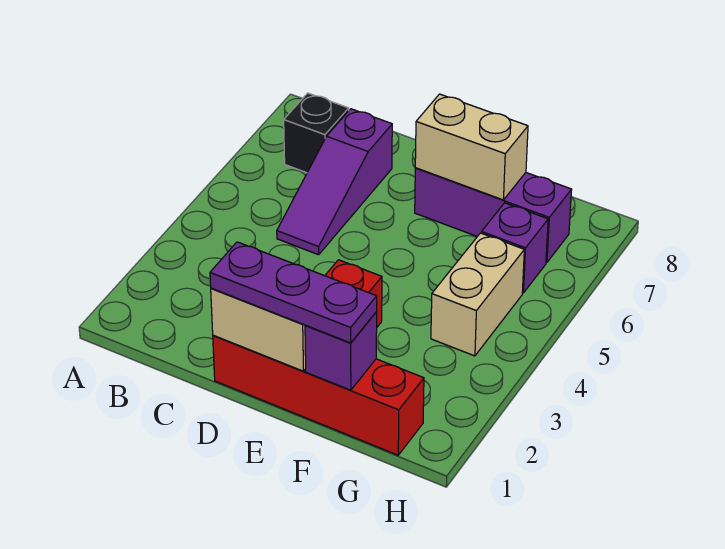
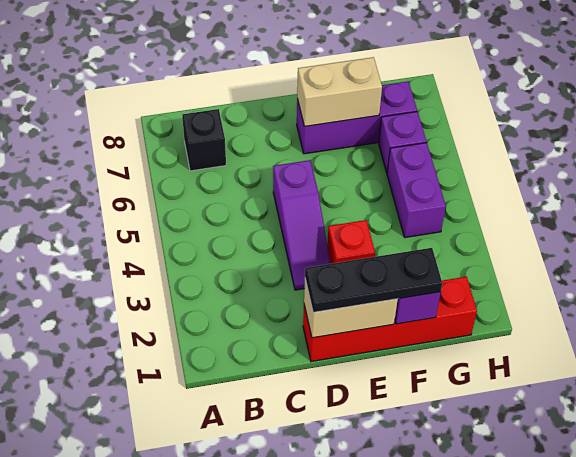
purple slope C5:C7 level 1 top 7 -> purple slope D3:D5 level 1 top 5
purple plate D1:F1 level 3 -> black plate D1:F1 level 3
tan brick G4:G5 level 1 -> purple brick G4:G5 level 1

